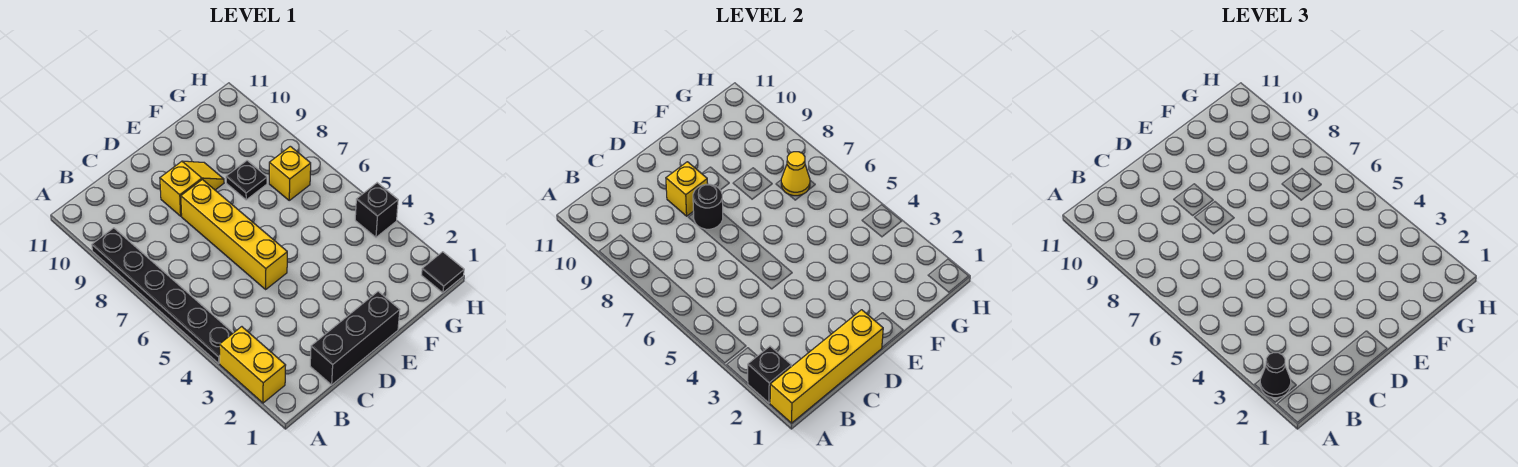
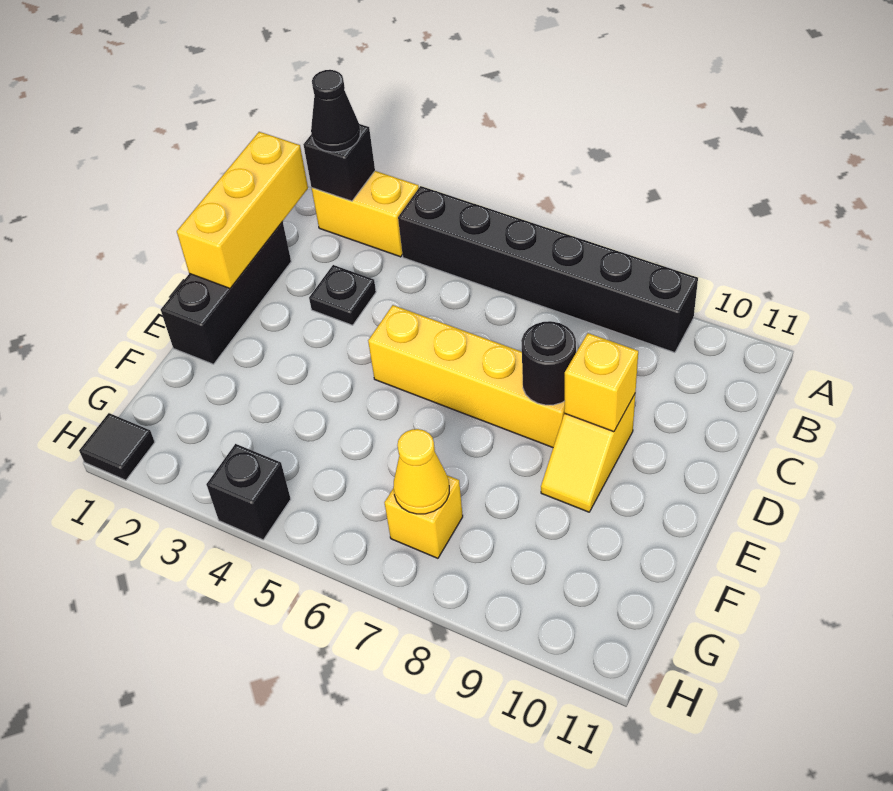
yellow brick A1:D1 level 2 -> yellow brick B1:D1 level 2
black plate A4:A9 level 1 -> black brick A4:A9 level 1
black plate F8 level 1 -> black plate C3 level 1

